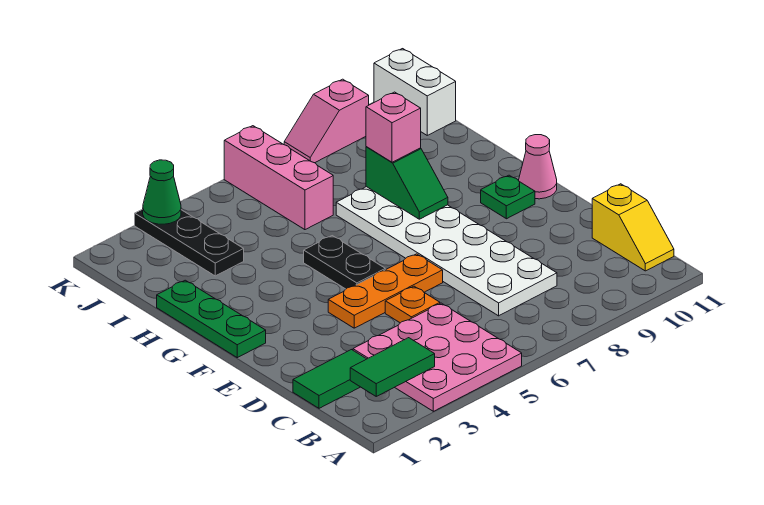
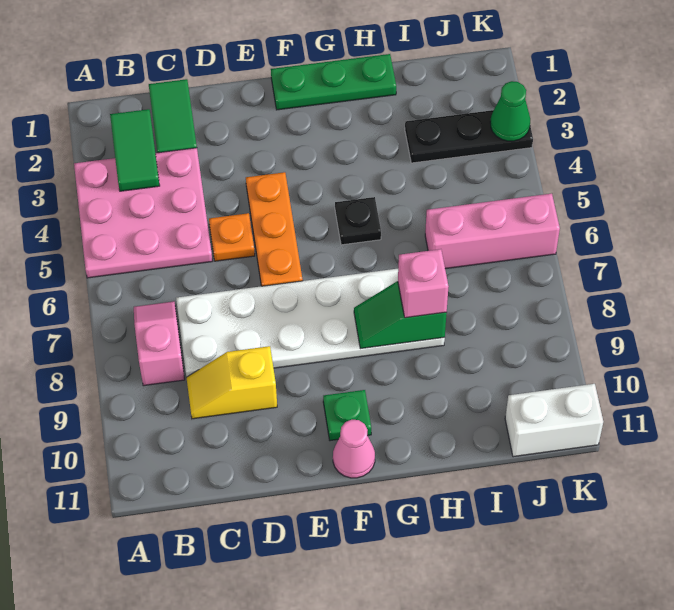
yellow slope B11:C11 level 1 top C -> yellow slope C9:D9 level 1 top D
black plate F5:G5 level 1 -> black plate G5 level 1
pink slope K8:K9 level 1 top 9 -> pink slope B7:B8 level 1 top 8

